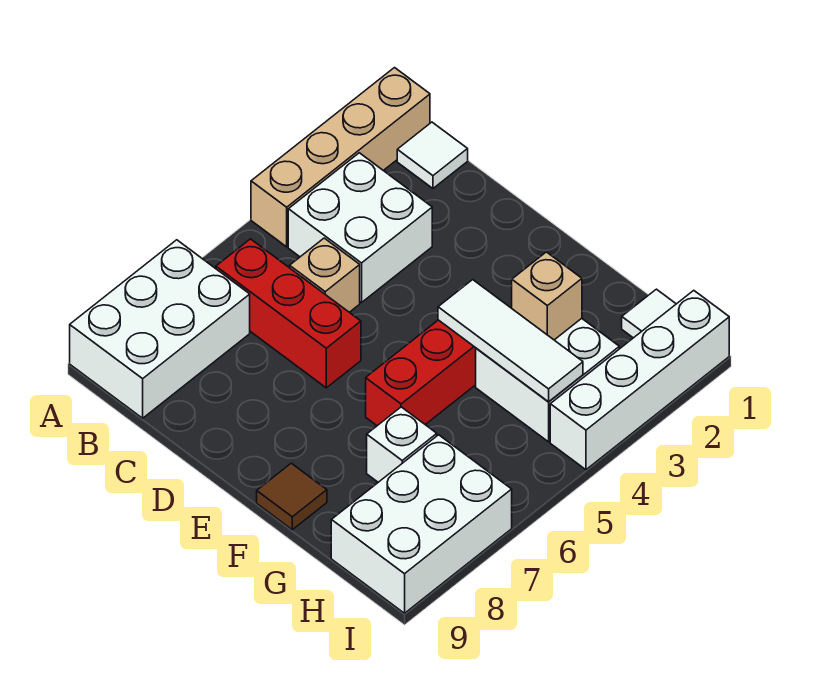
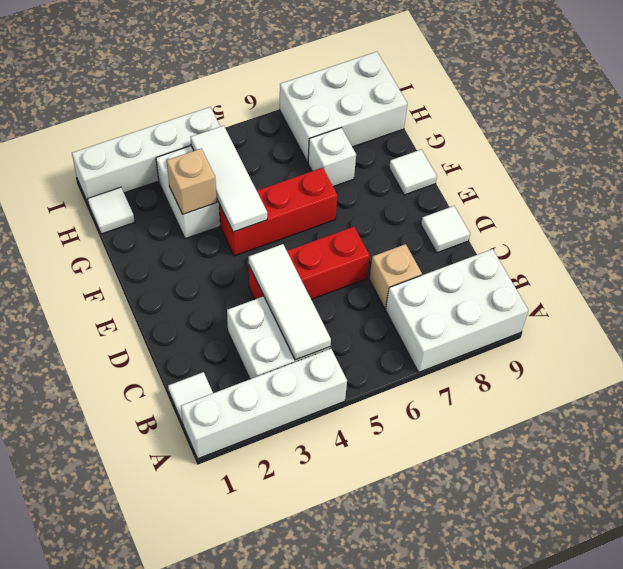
tan brick A1:A4 level 1 -> white brick A1:A4 level 1
none -> white tile B4:D4 level 2
red brick B6:D6 level 1 -> red brick D4:D6 level 1
tan brick C5 level 1 -> tan brick C7 level 1
none -> white tile D9 level 1
brown tile F9 level 1 -> white tile F9 level 1

